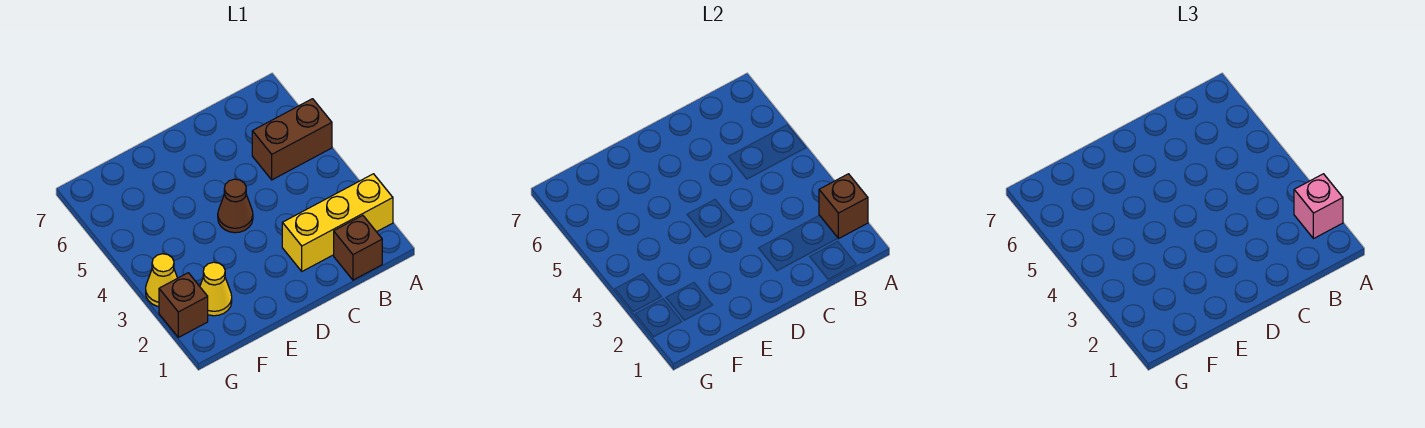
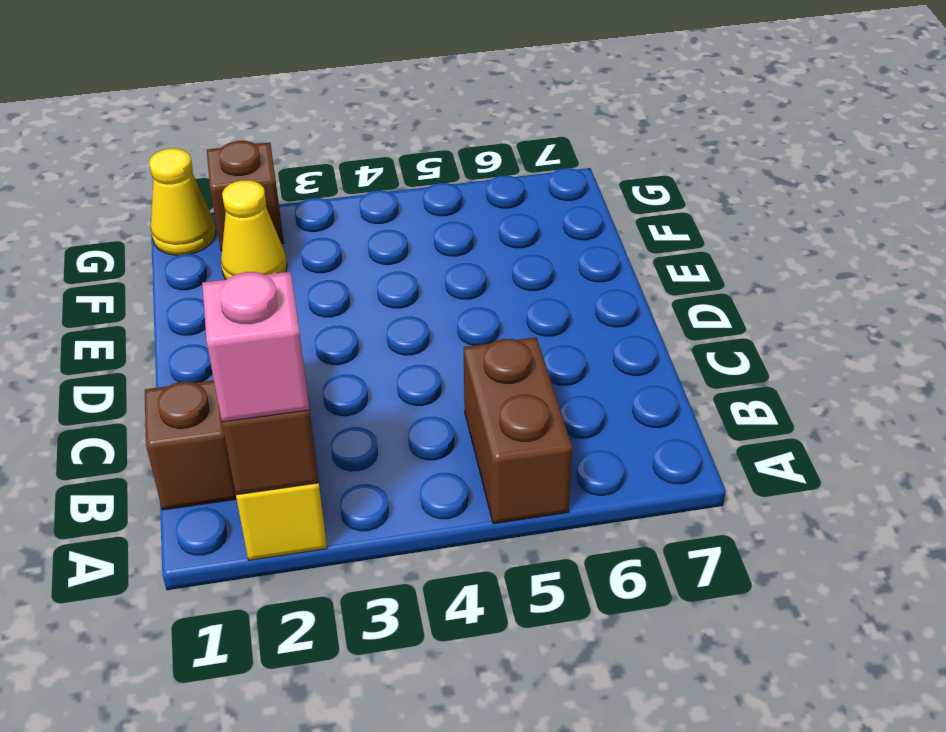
brown cone D4 level 1 -> none
yellow cone G3 level 1 -> yellow cone G1 level 1

